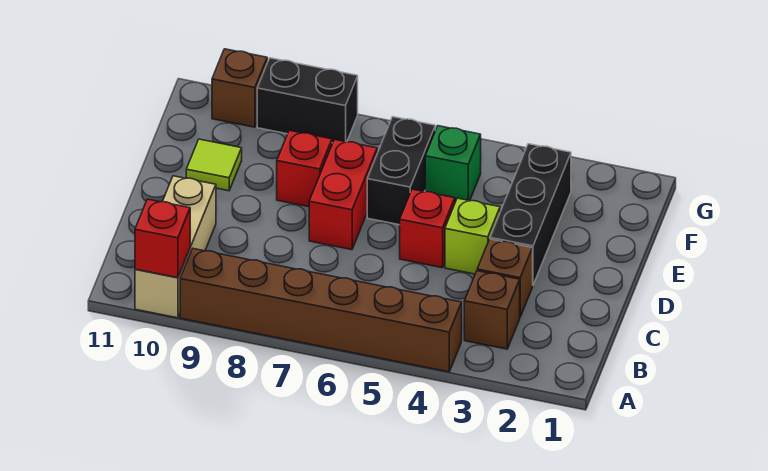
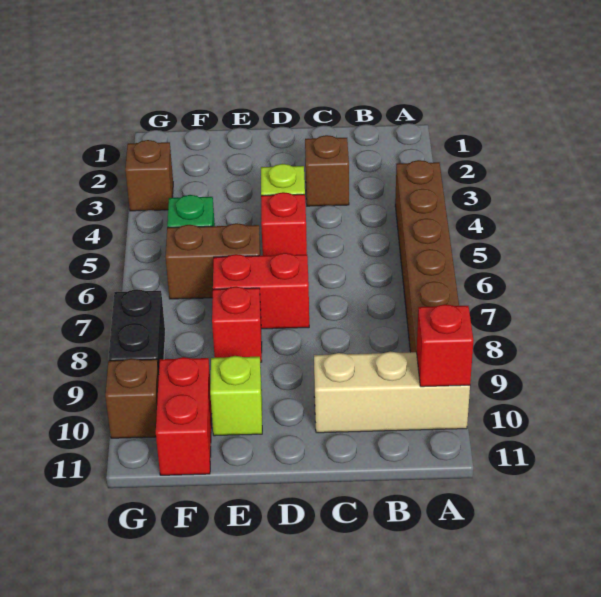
brown brick B3 level 1 -> brown brick G3 level 1
black brick D3:F3 level 1 -> none
black brick E6:F6 level 1 -> brown brick E6:F6 level 1
lime tile E10 level 1 -> lime brick E10 level 1
none -> red brick F10:F11 level 1

